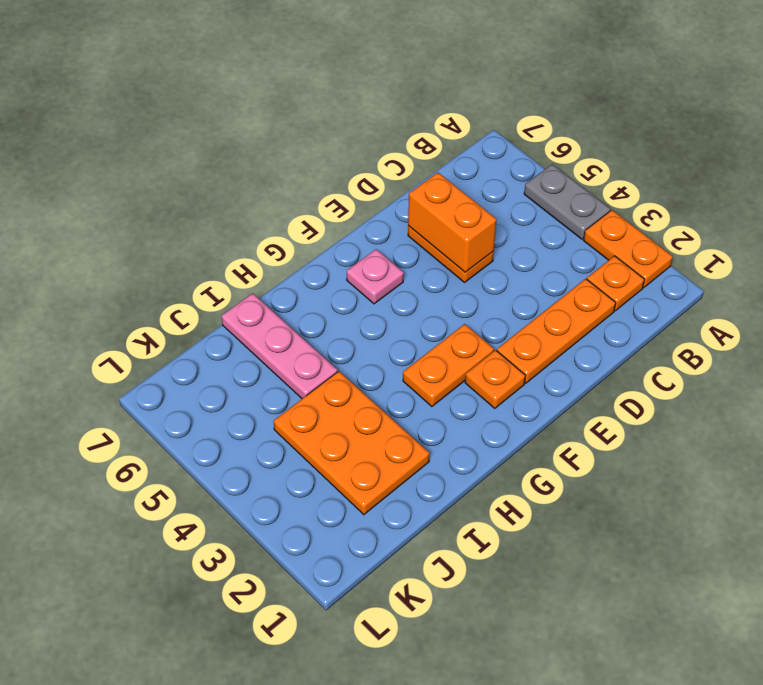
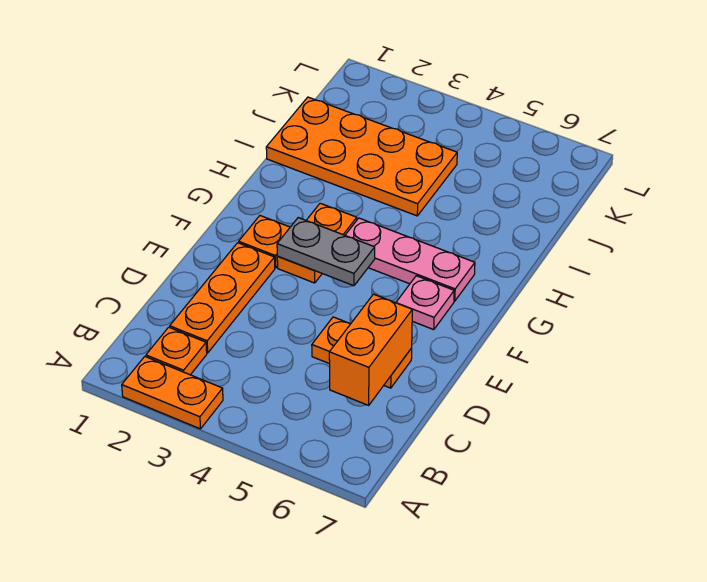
grey plate A4:A5 level 1 -> grey plate F3:F4 level 2
orange brick D5:D6 level 2 -> orange brick C6:D6 level 2
orange plate I2:J4 level 1 -> orange plate I1:J4 level 1
pink plate I5:I7 level 1 -> pink plate G4:G6 level 1

